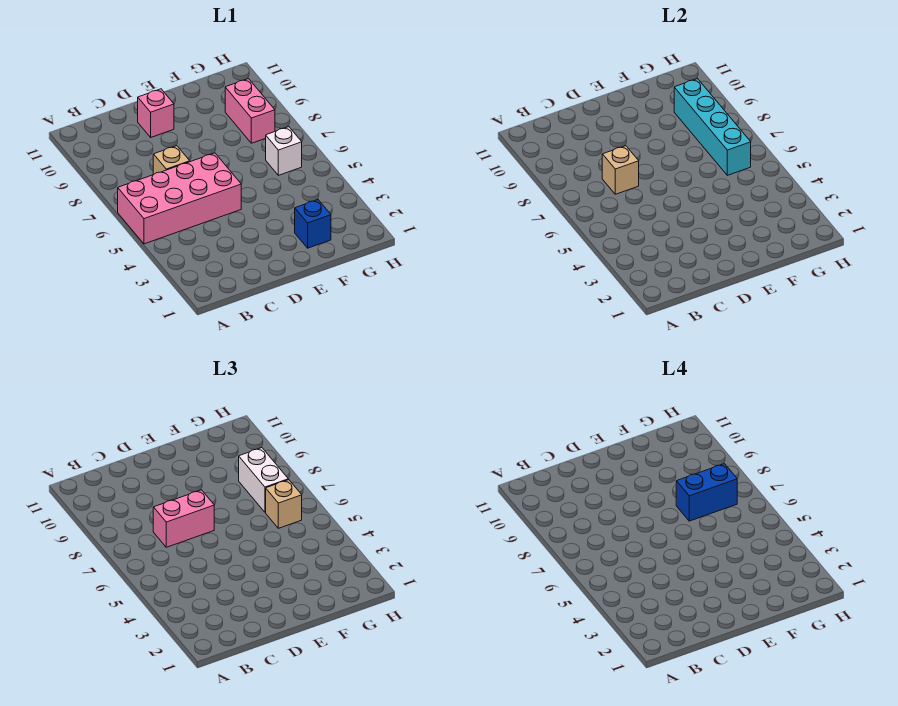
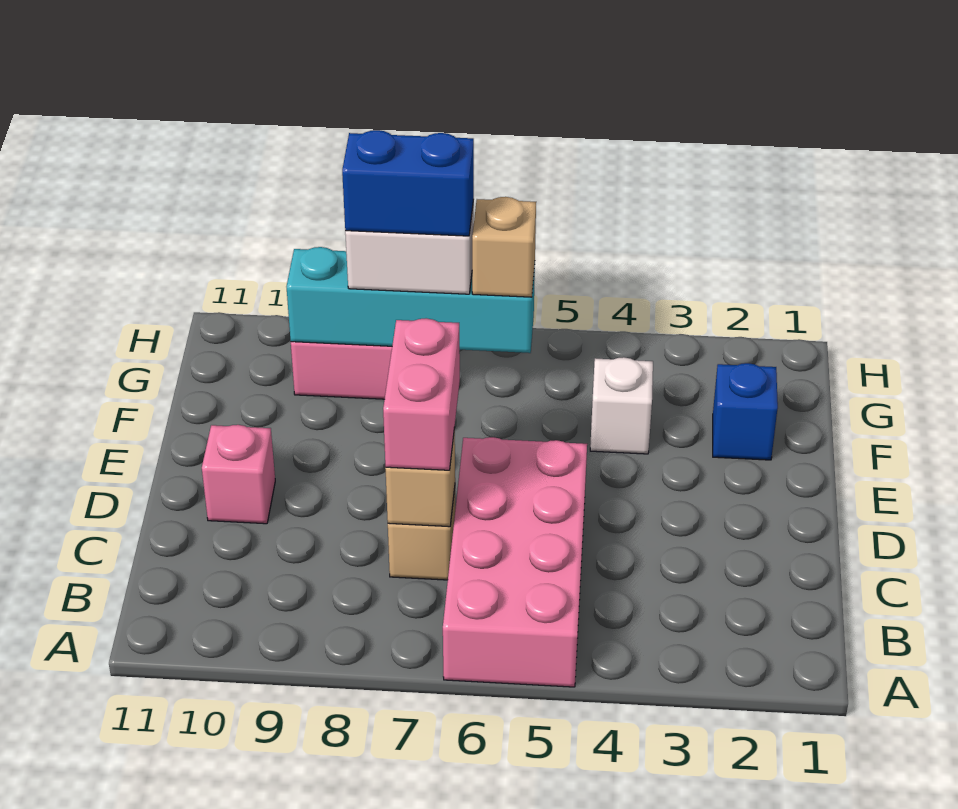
blue brick F7:G7 level 4 -> blue brick G7:G8 level 4
white brick G6 level 1 -> white brick F4 level 1

